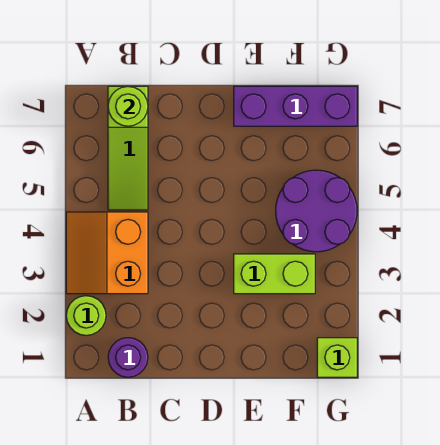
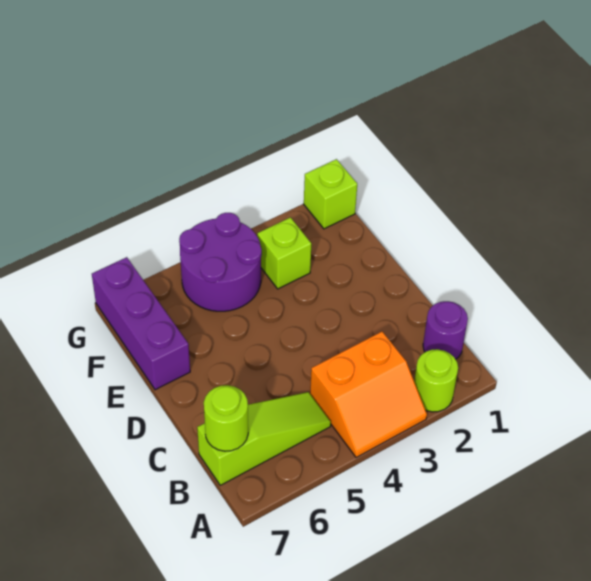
lime brick E3:F3 level 1 -> lime brick F3 level 1

